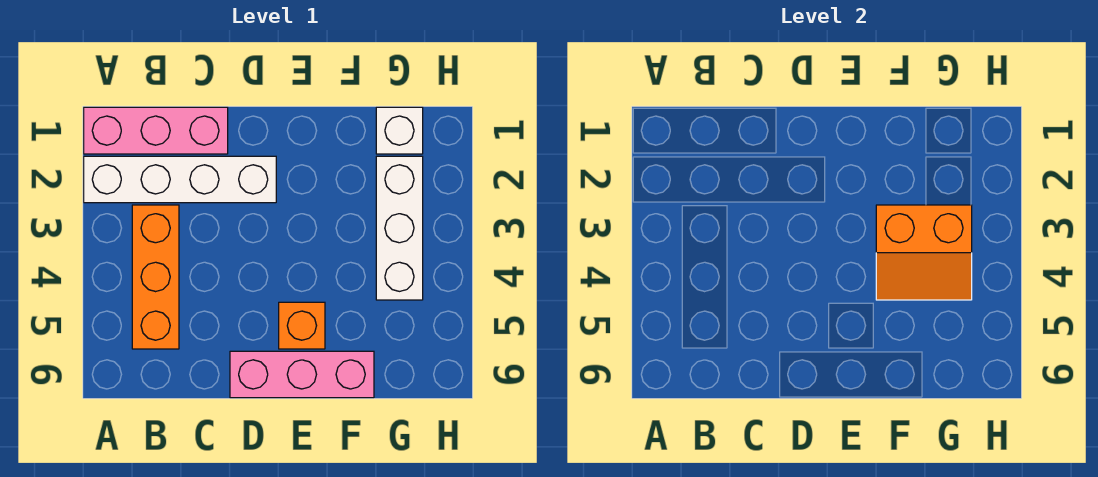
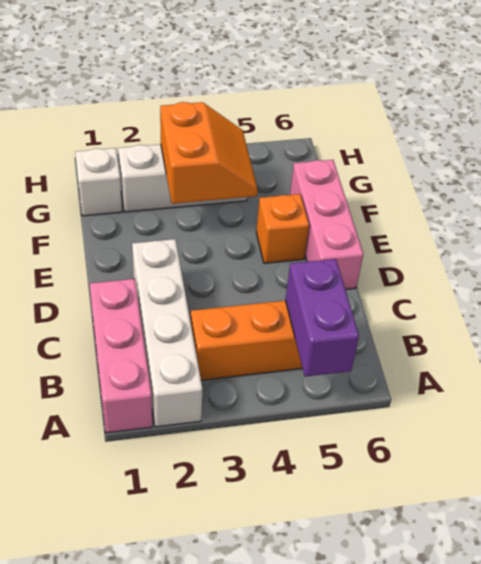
none -> purple brick A5:B5 level 2

